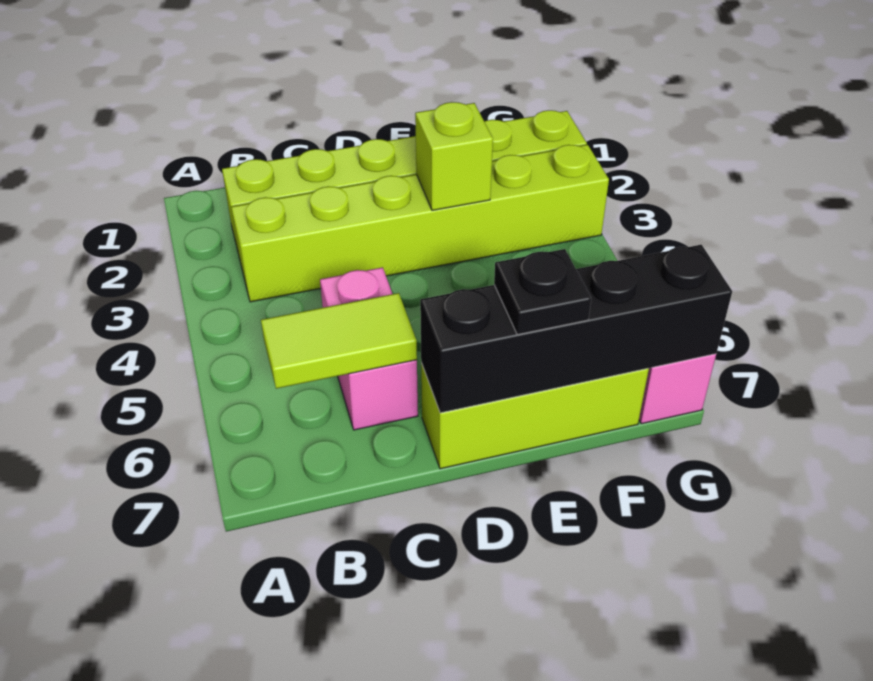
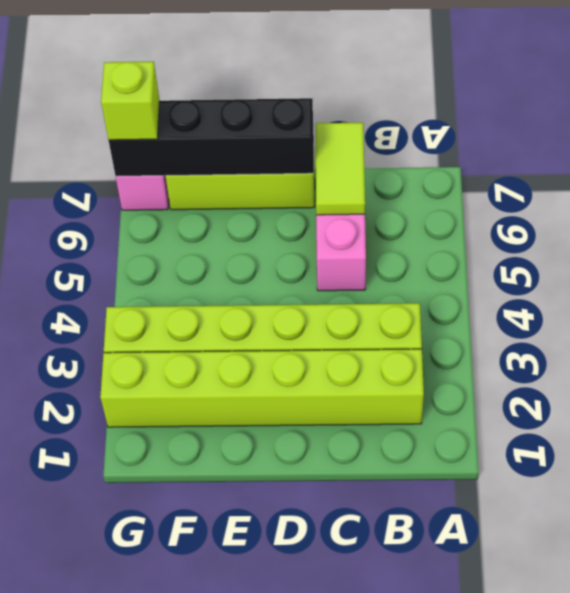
lime tile B6:C6 level 2 -> lime tile C6:C7 level 2
lime brick E3 level 2 -> lime brick G7 level 3
black plate E7 level 3 -> none

